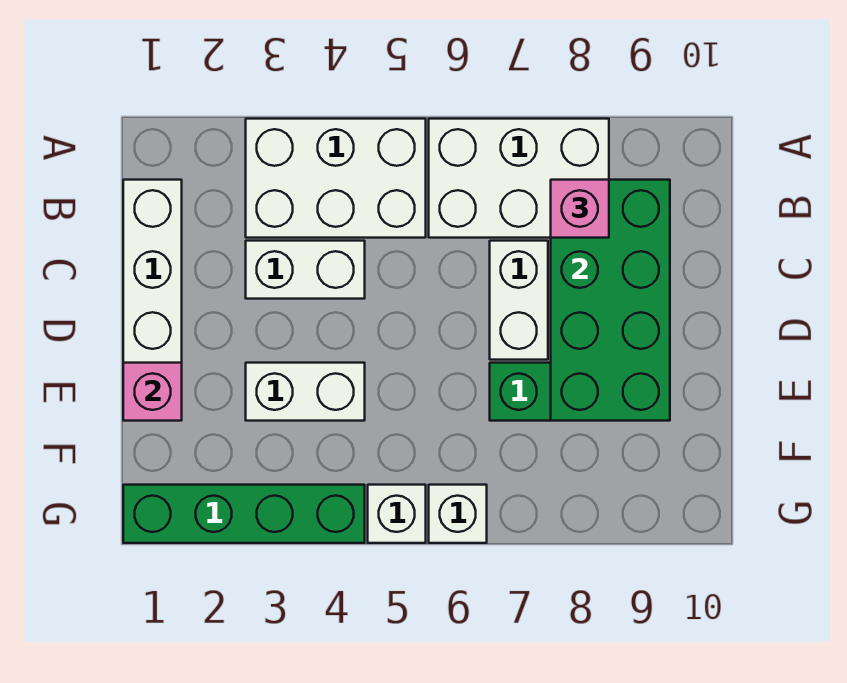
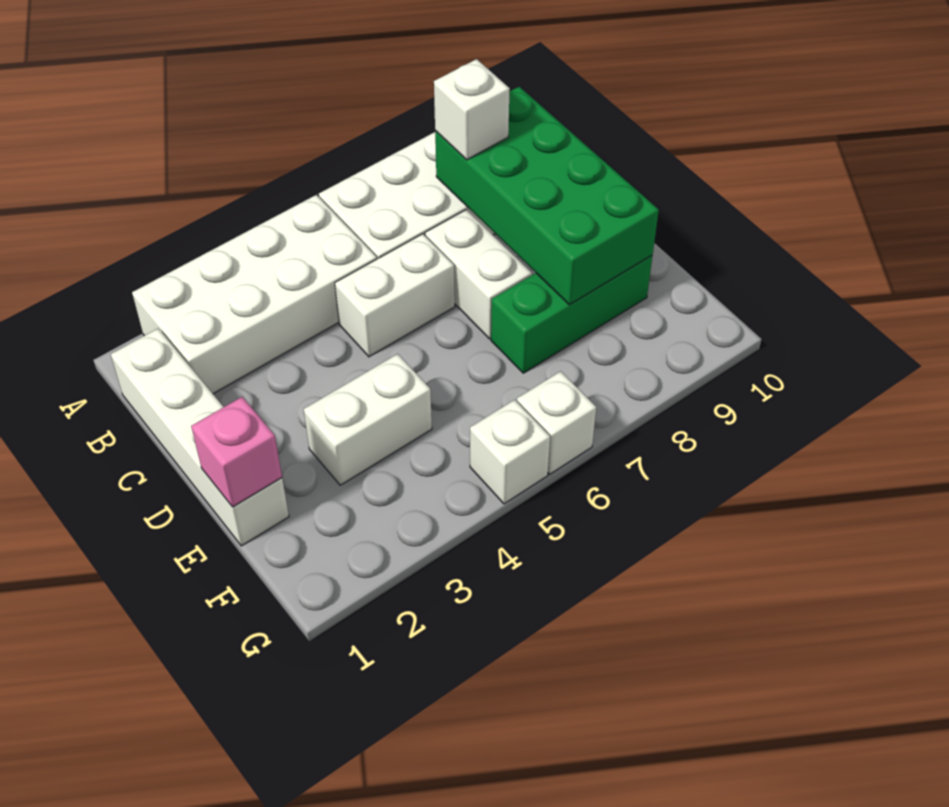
white brick A3:B5 level 1 -> white brick A2:B5 level 1
pink brick B8 level 3 -> white brick B8 level 3
white brick C3:C4 level 1 -> white brick C5:C6 level 1
green brick G1:G4 level 1 -> none

